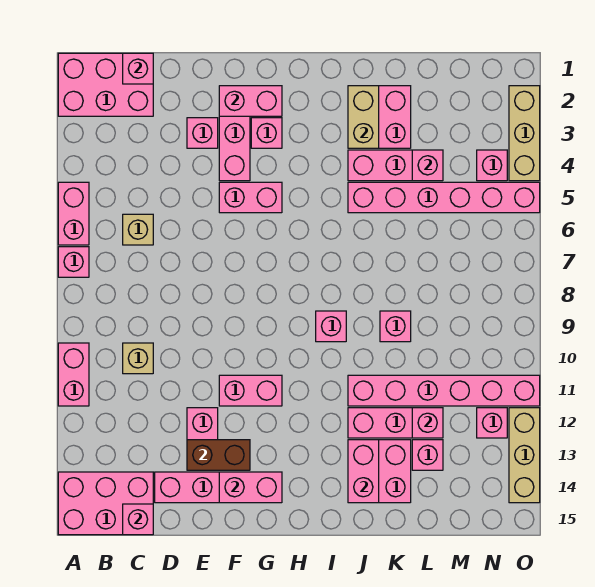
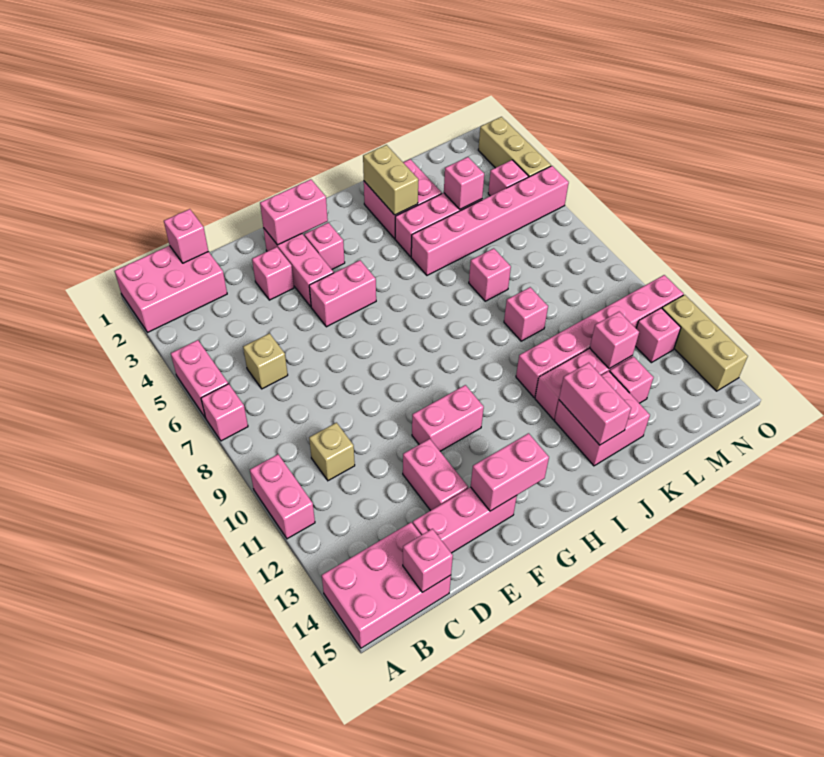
brown brick E13:F13 level 2 -> none
pink brick I9 level 1 -> pink brick K7 level 1

